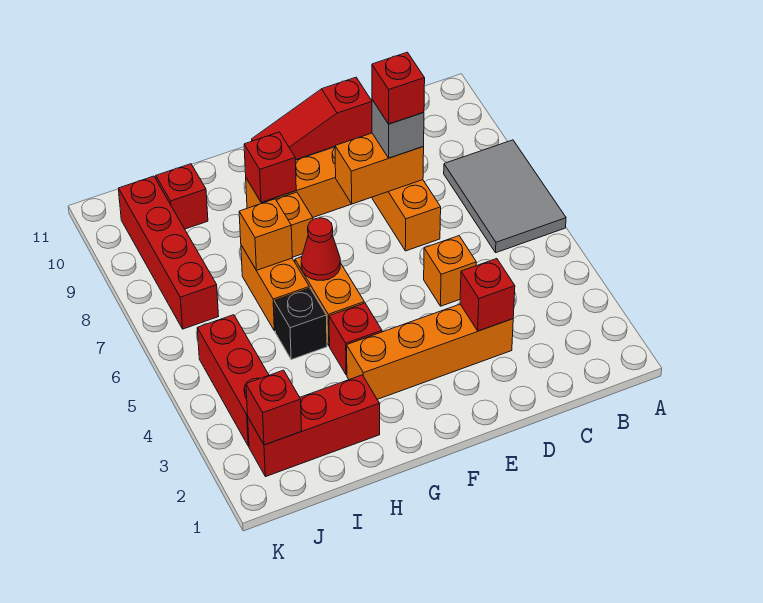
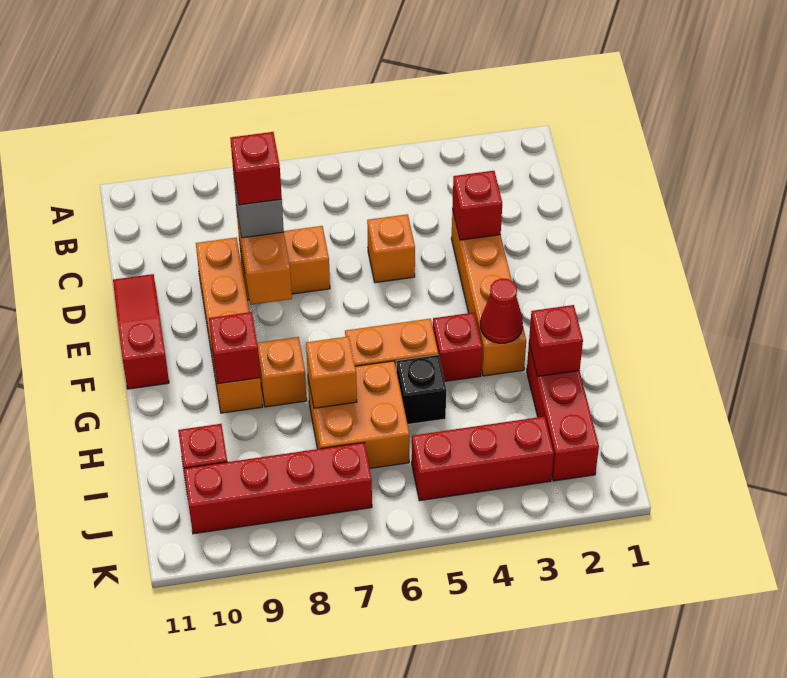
grey tile A6:B8 level 1 -> none
red slope D11:F11 level 1 top D -> red slope D11:F11 level 1 top F
red cone G6 level 2 -> red cone G3 level 2
orange brick H6:H7 level 1 -> orange brick H6:I7 level 1
red brick J2 level 2 -> red brick H2 level 2

